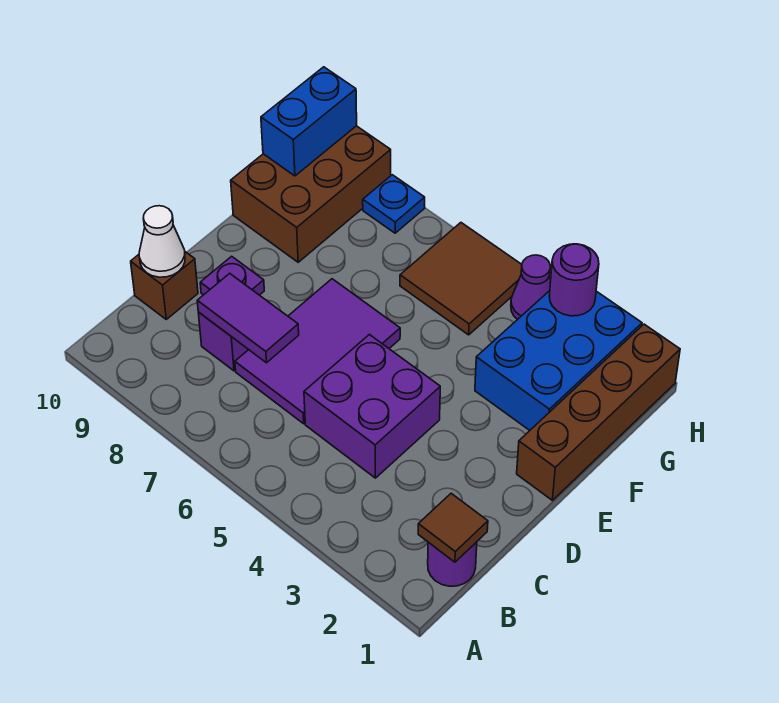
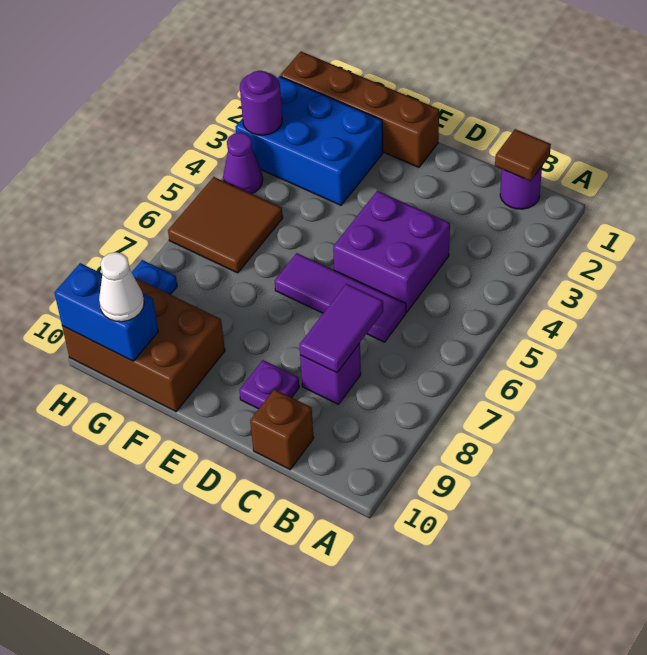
purple tile C6:E7 level 1 -> purple tile C6:E6 level 1
white cone C10 level 2 -> white cone G10 level 3

